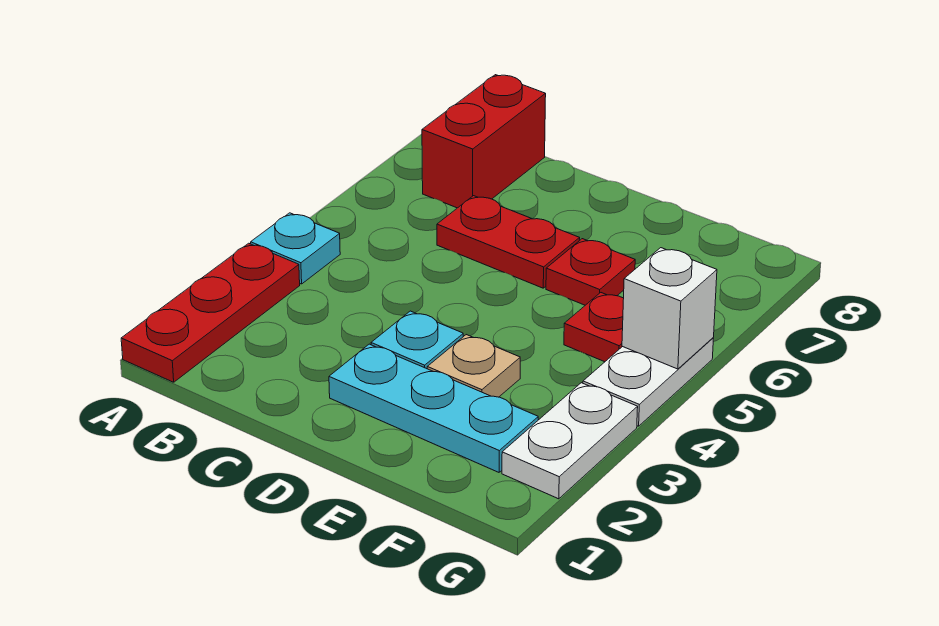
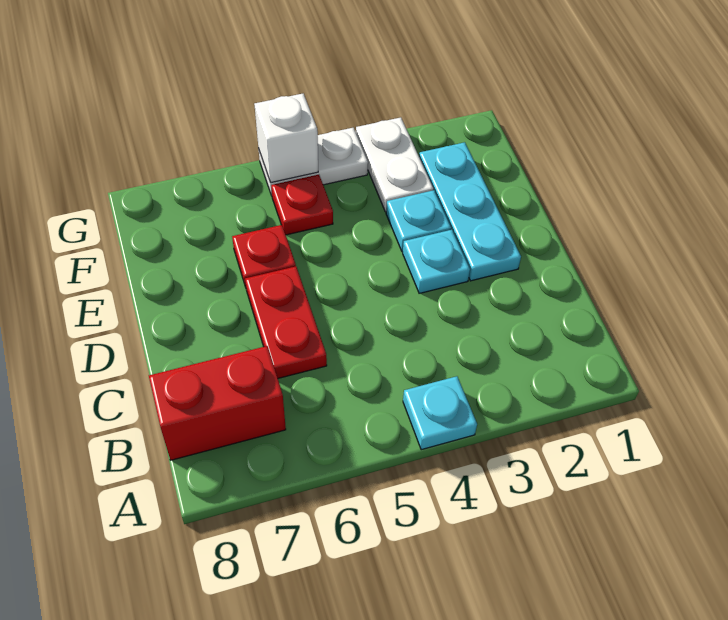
red plate A1:A3 level 1 -> none
tan plate E3 level 1 -> cyan plate E3 level 1
white plate G2:G3 level 1 -> white plate F3:G3 level 1

